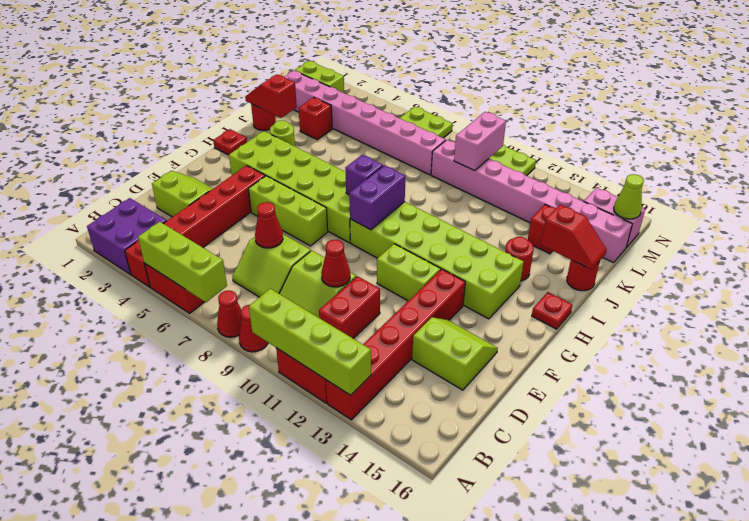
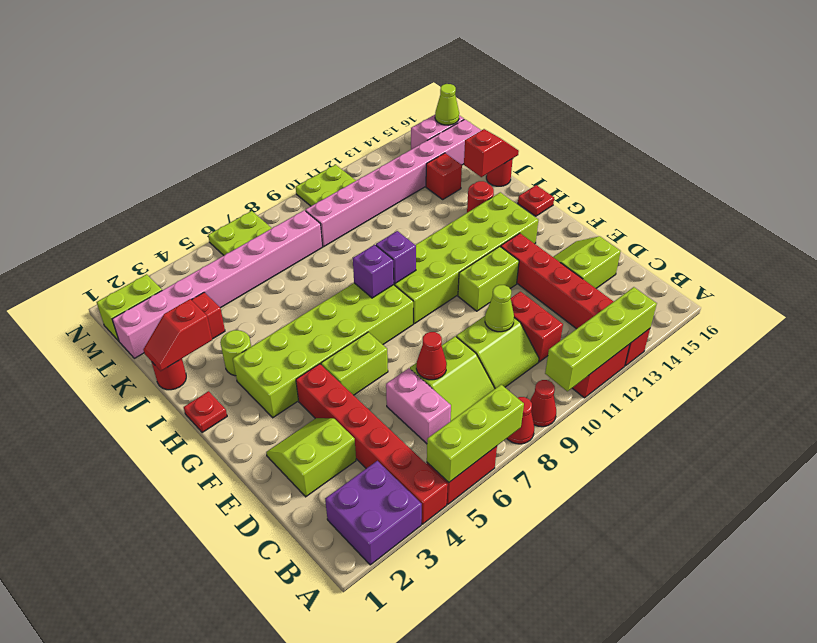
red cone D10 level 2 -> lime cone D10 level 2
lime brick F5:F7 level 1 -> lime brick F5:F6 level 1
purple brick G9:H9 level 2 -> purple brick H9 level 2
pink brick L10:M10 level 2 -> pink brick C6:D6 level 1

